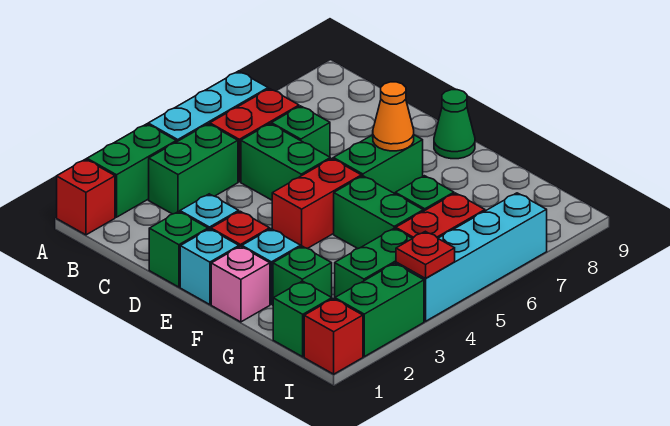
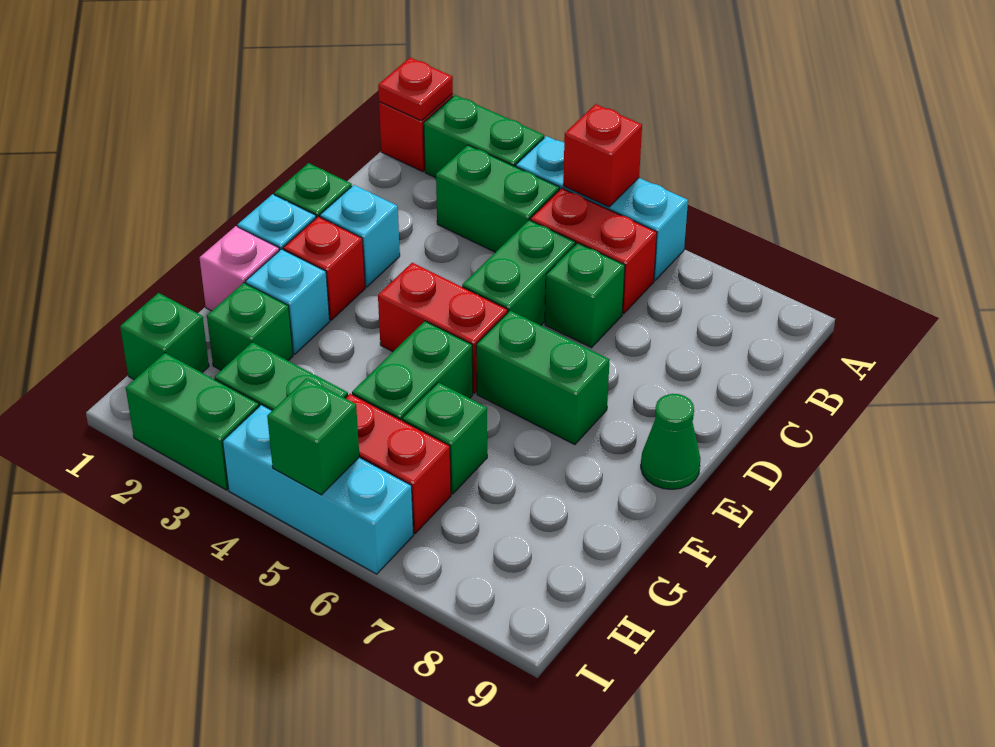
orange cone E7 level 2 -> none
red brick I1 level 1 -> red brick A5 level 2
cyan brick I4:I7 level 1 -> cyan brick I4:I6 level 1
red plate I4 level 2 -> red plate A1 level 2
none -> green brick I5 level 2

